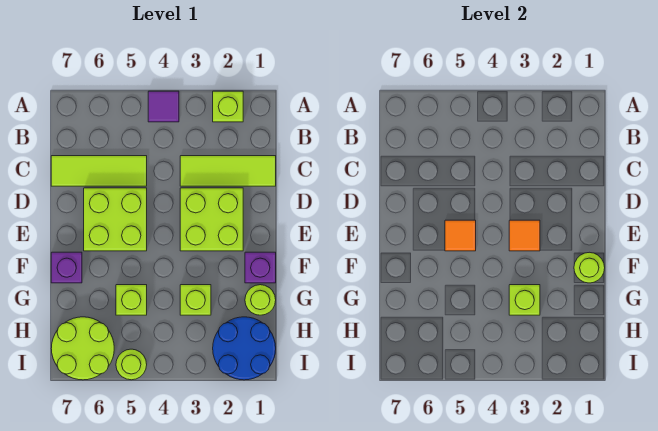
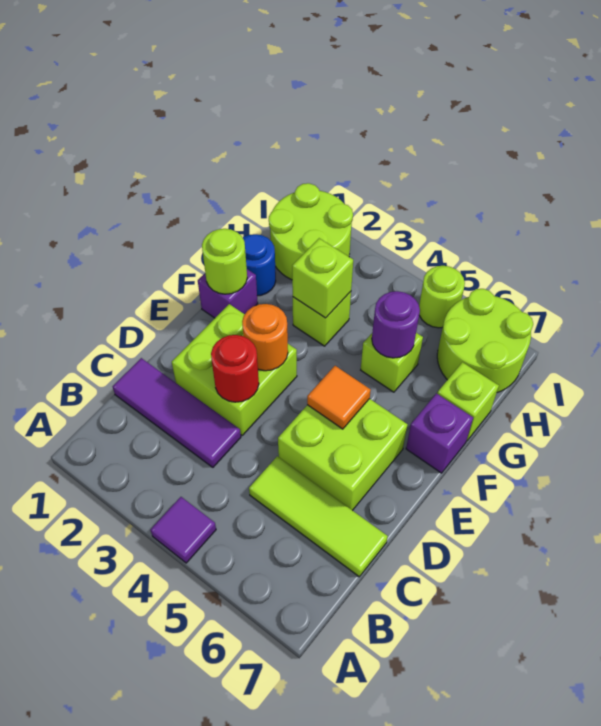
lime brick A2 level 1 -> lime brick G7 level 1
lime tile C1:C3 level 1 -> purple tile C1:C3 level 1
none -> red round brick D3 level 2
orange tile E3 level 2 -> orange round brick E3 level 2
lime round brick G1 level 1 -> blue round brick G1 level 1
none -> purple round brick G5 level 2
blue round brick H1:I2 level 1 -> lime round brick H1:I2 level 1

